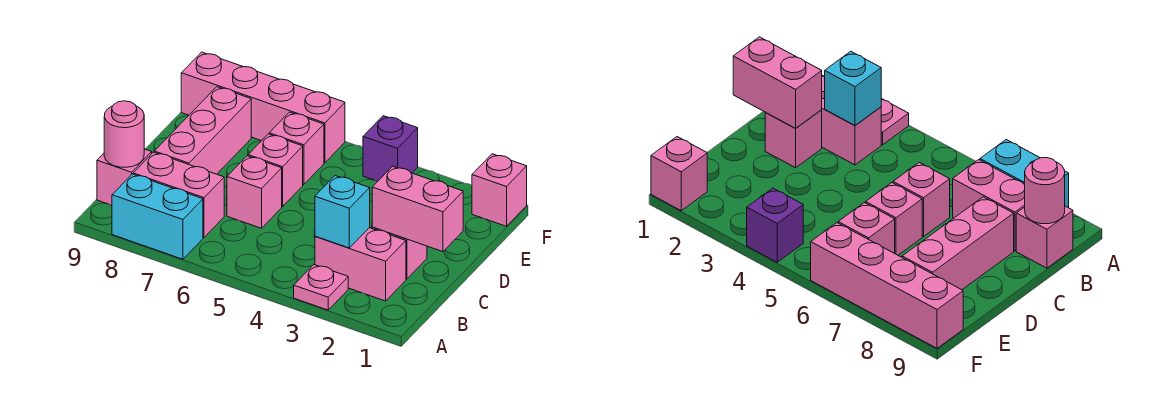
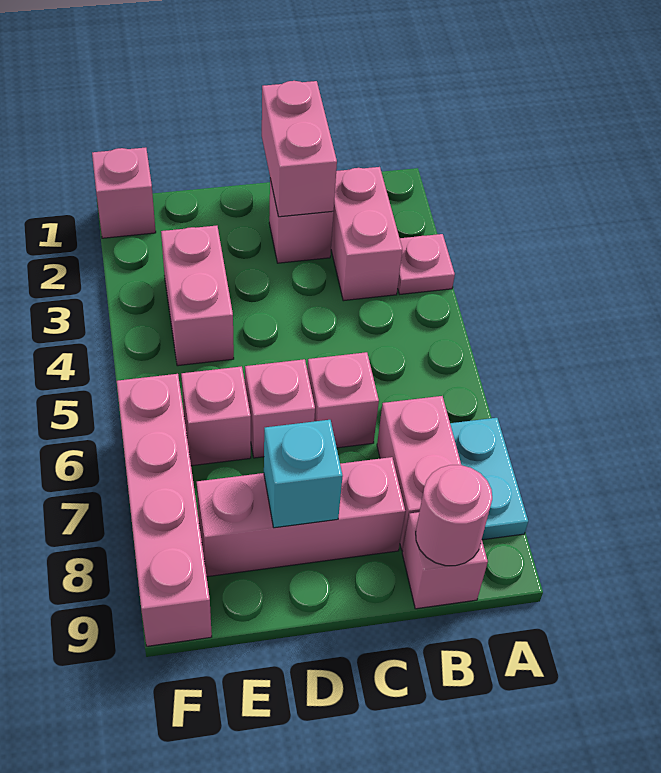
cyan brick A7:A8 level 1 -> cyan plate A7:A8 level 1
cyan brick B3 level 2 -> cyan brick D8 level 2
none -> pink brick E3:E4 level 1
purple brick F4 level 1 -> none

